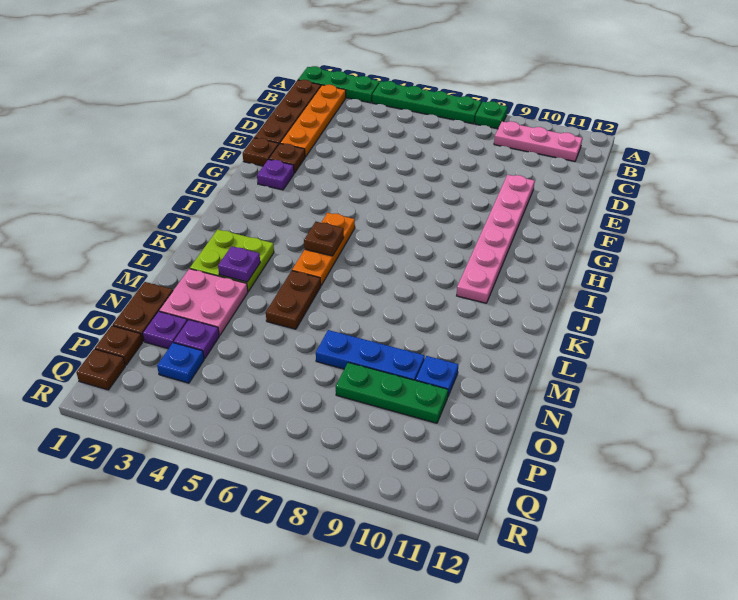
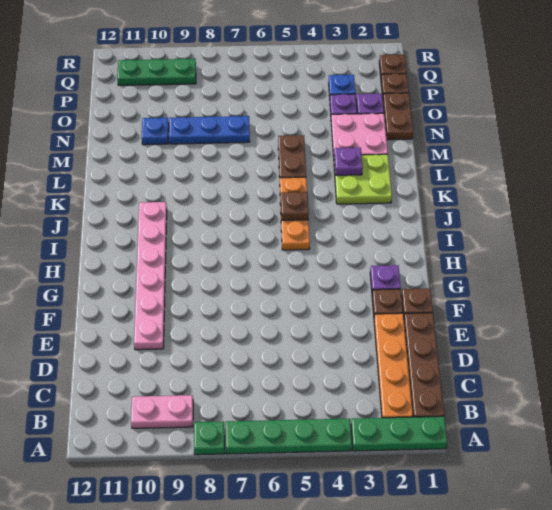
pink plate B9:B11 level 1 -> pink plate B9:B10 level 1
green plate O8:O10 level 1 -> green plate Q9:Q11 level 1

